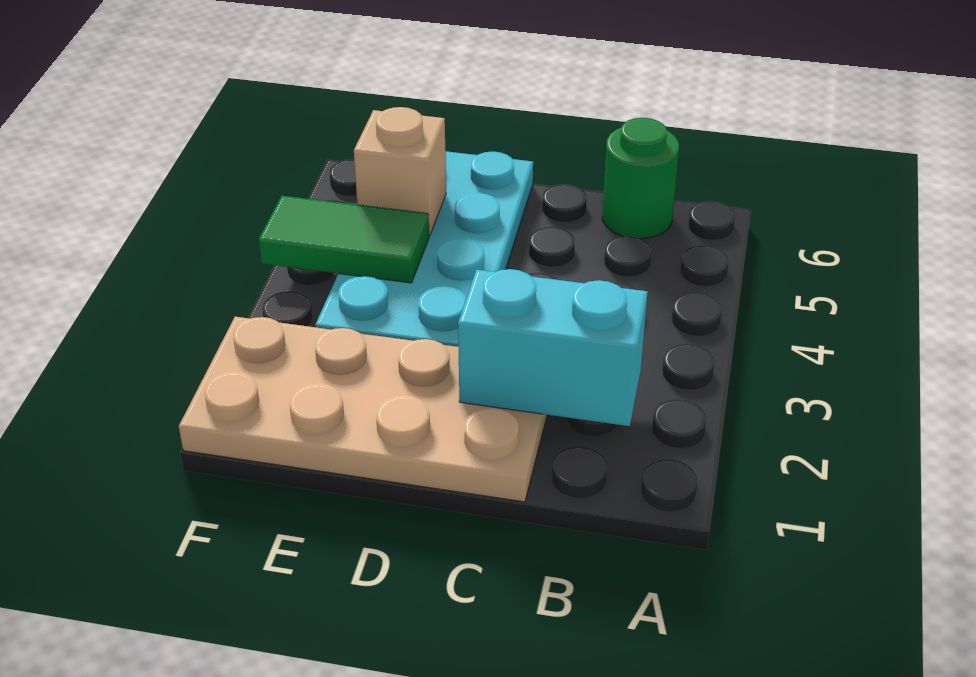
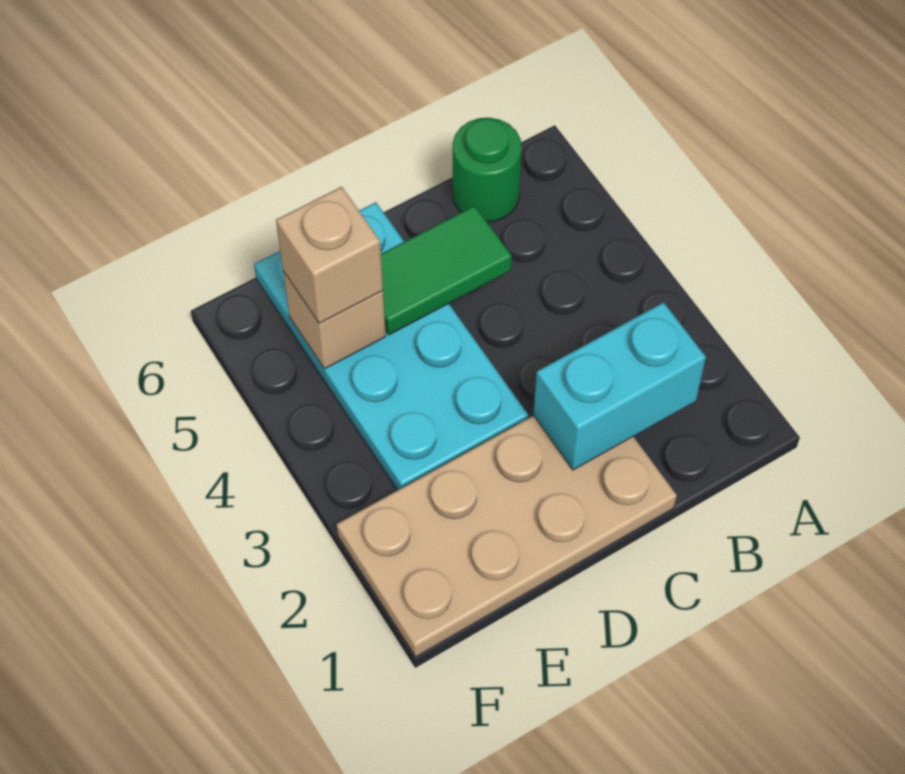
green tile E4:F4 level 2 -> green tile C5:D5 level 2
none -> tan brick E5 level 3

